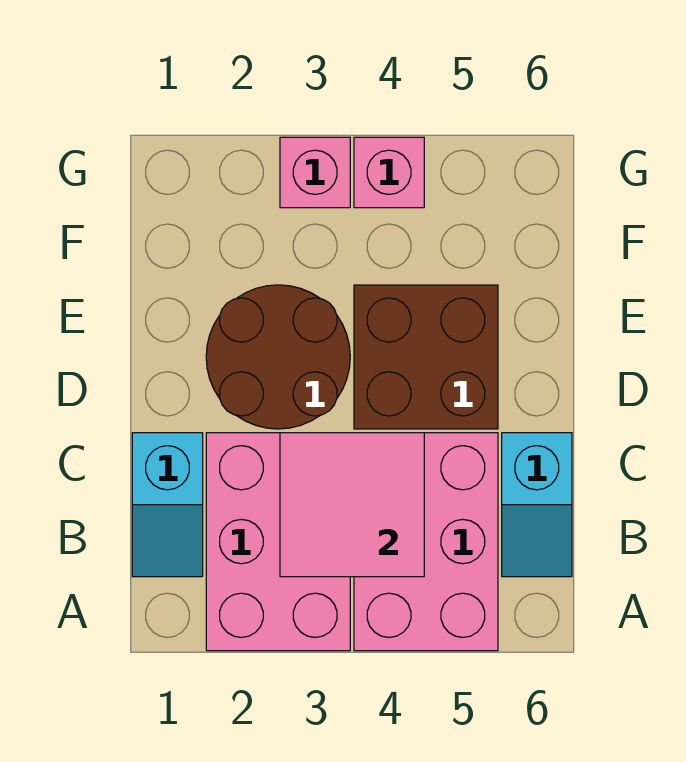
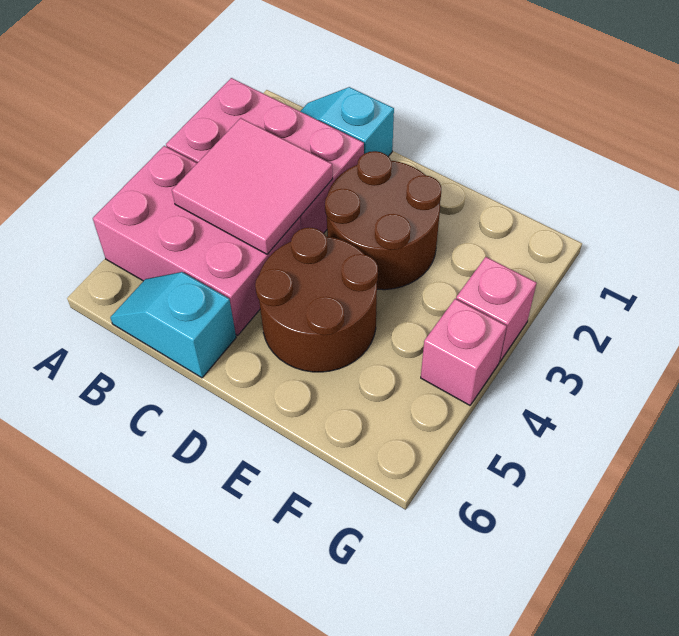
brown brick D4:E5 level 1 -> brown round brick D4:E5 level 1

